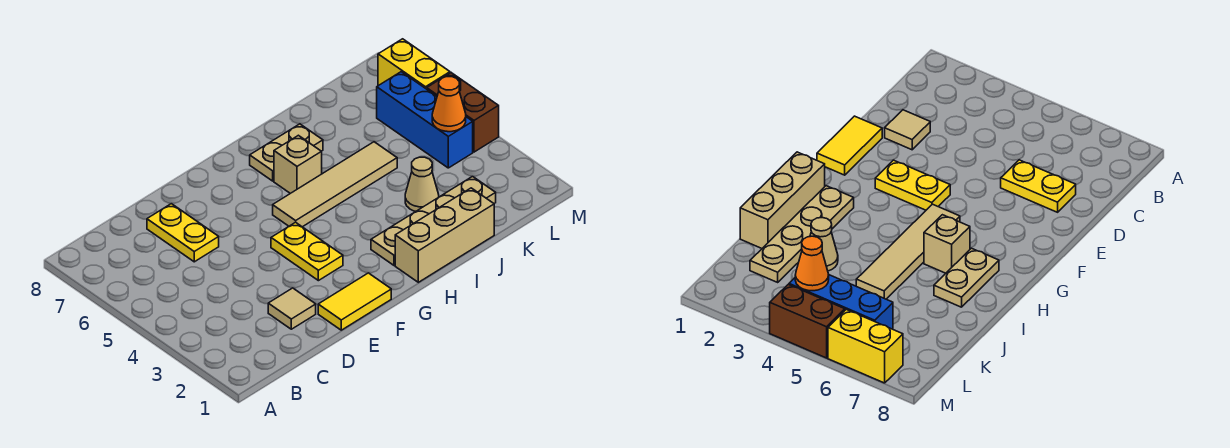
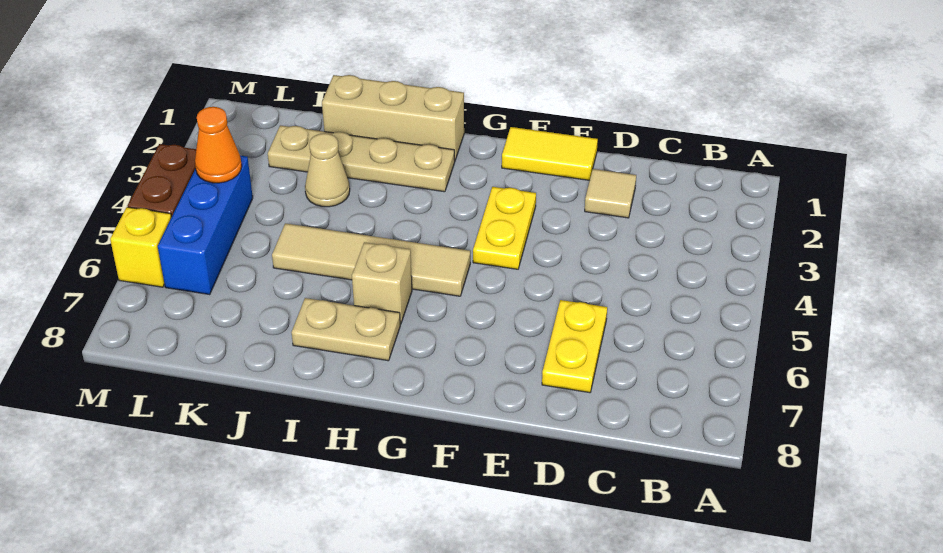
yellow brick M6:M7 level 1 -> yellow brick M6 level 1

